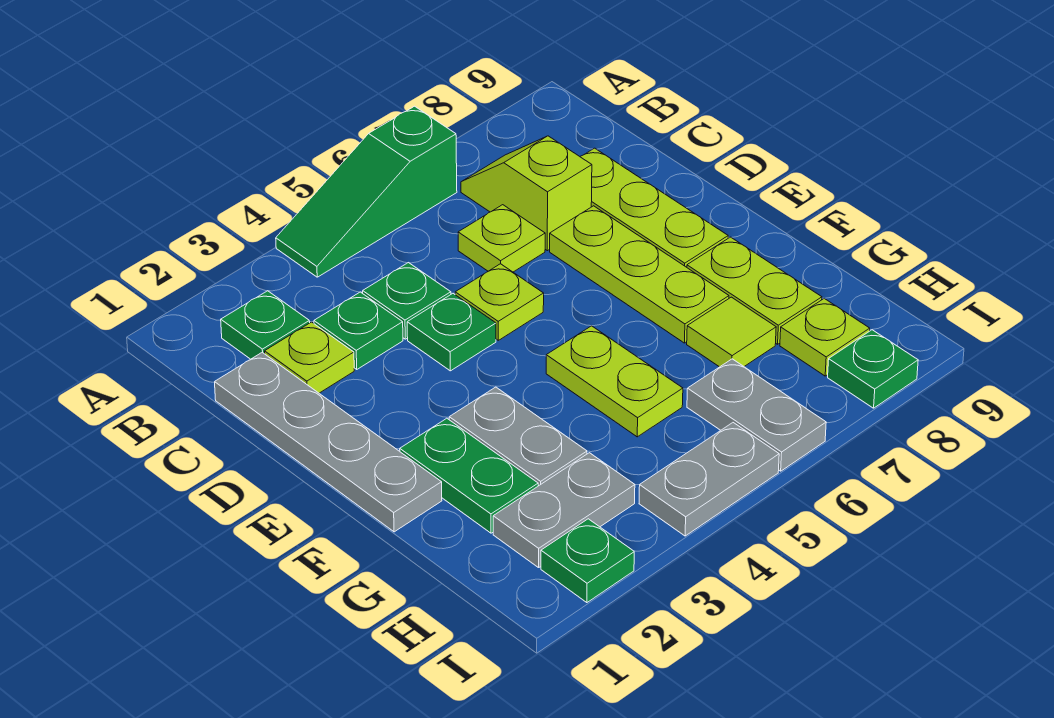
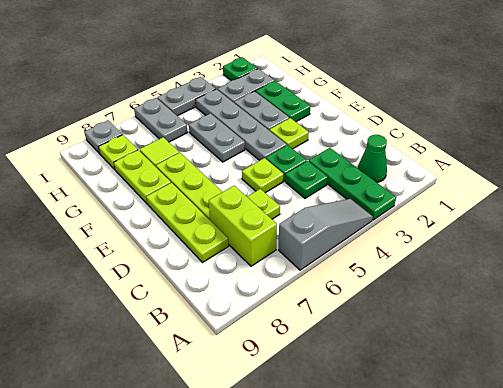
green slope A4:A6 level 1 top 6 -> grey slope A4:A6 level 1 top 6
green plate B2 level 1 -> green cone B2 level 1
lime slope B7:C7 level 1 top C -> lime brick B7:C7 level 1
grey plate C1:F1 level 1 -> grey plate E4:H4 level 1
lime plate C2 level 1 -> lime plate E3 level 1
green plate C3 level 1 -> green plate A3:C3 level 1
lime plate F5:G5 level 1 -> grey plate F5:G5 level 1
green plate I8 level 1 -> grey plate I8 level 1

